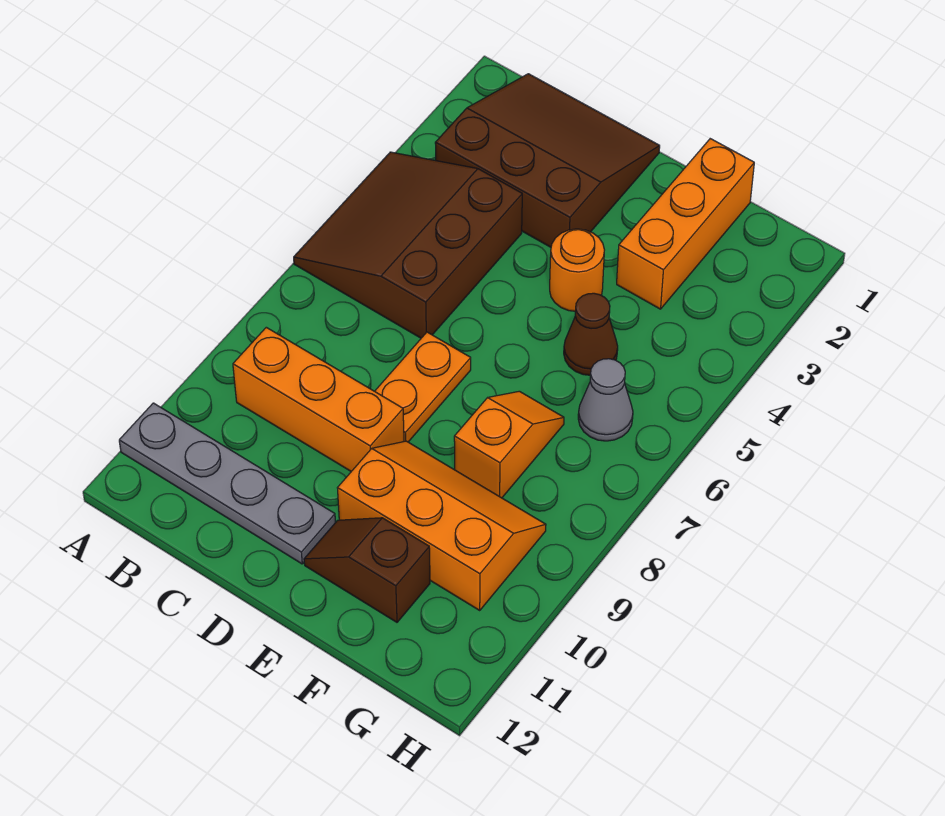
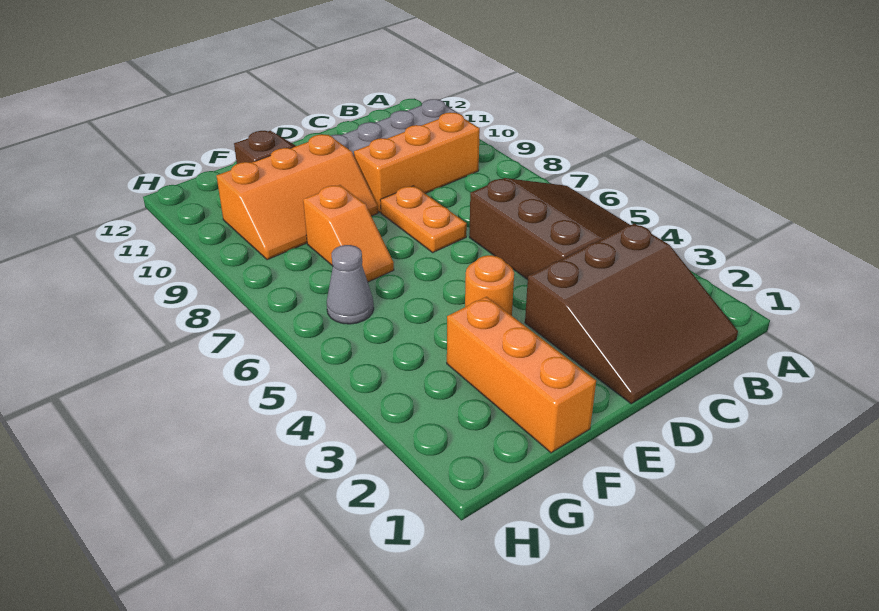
brown cone F5 level 1 -> none

